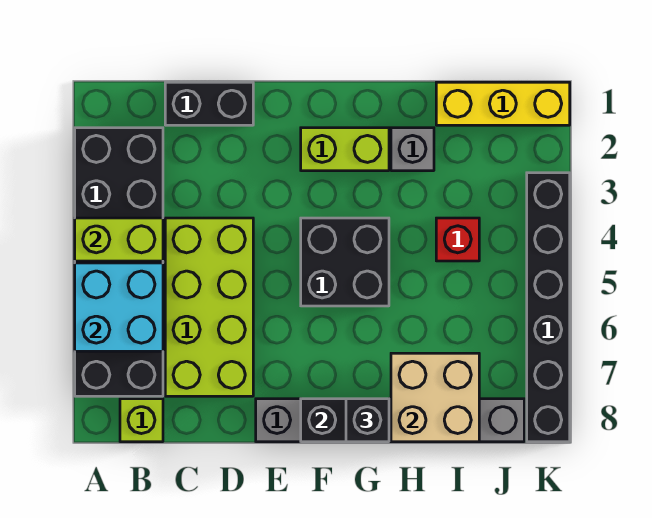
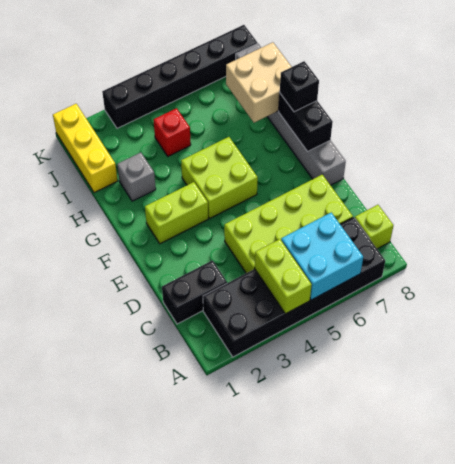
black brick C1:D1 level 1 -> black brick C1:C2 level 1
lime brick F2:G2 level 1 -> lime brick F2:F3 level 1
black brick F4:G5 level 1 -> lime brick F4:G5 level 1

